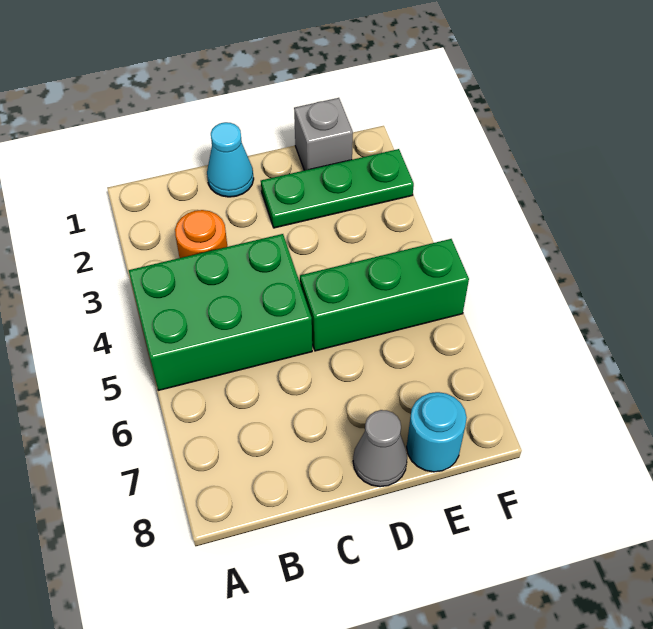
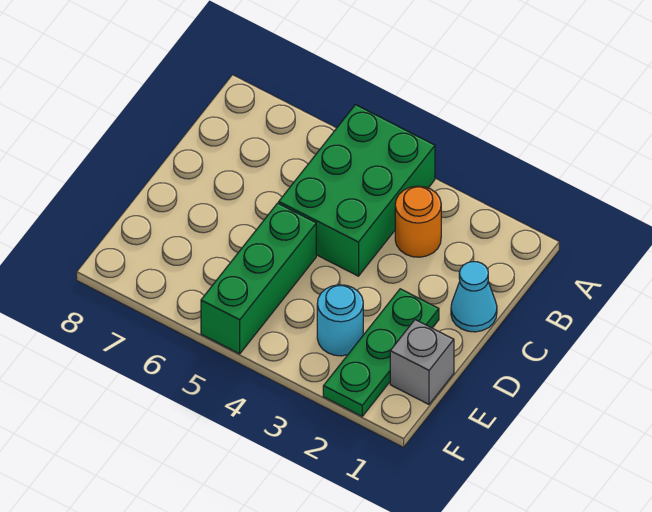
grey cone D8 level 1 -> none
cyan round brick E8 level 1 -> cyan round brick E3 level 1

